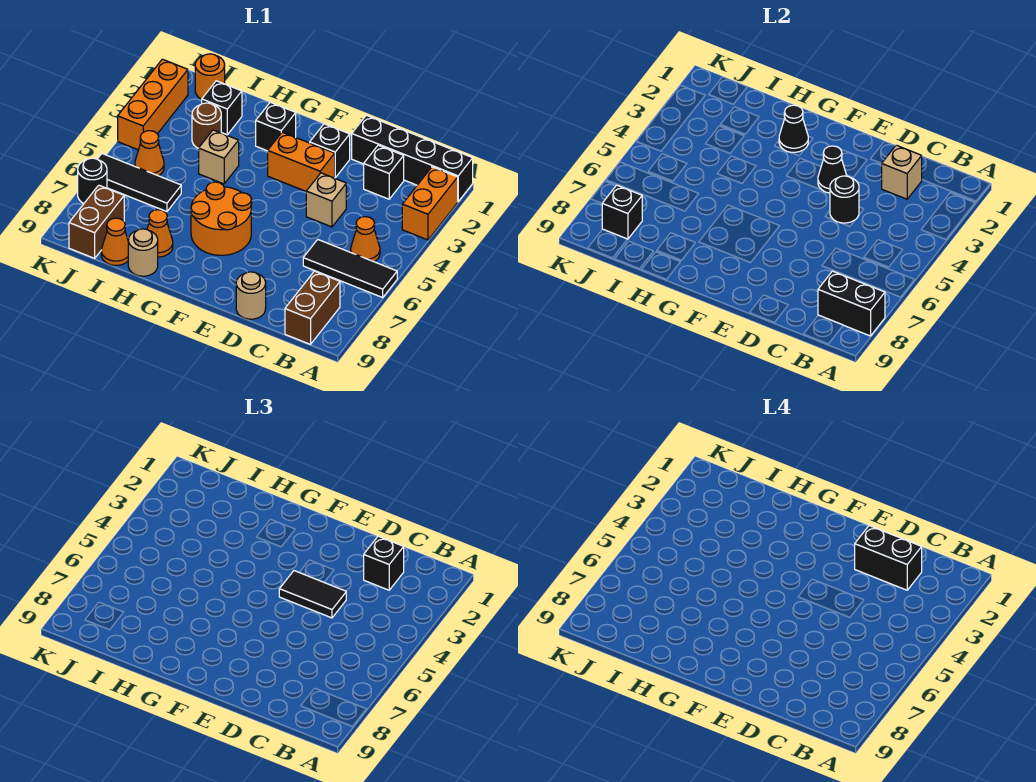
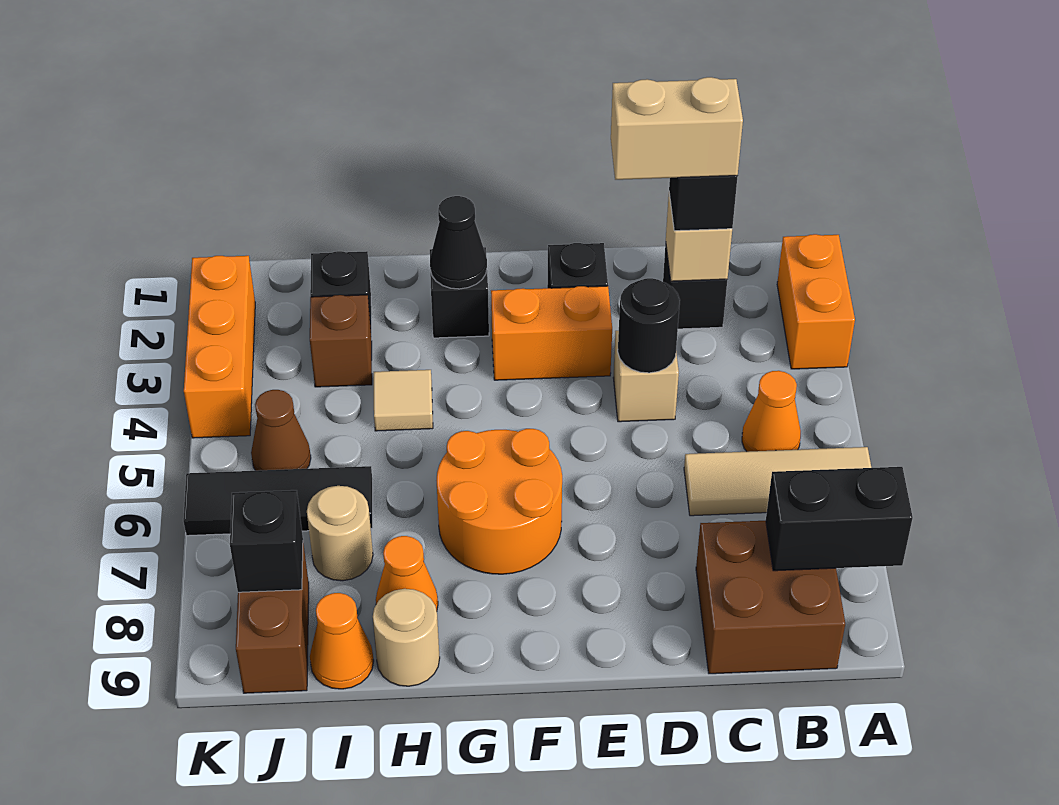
black brick A1:D1 level 1 -> none
black tile A6:C6 level 1 -> tan tile A6:C6 level 1
brown brick B8:B9 level 1 -> brown brick B8:C9 level 1
black brick C2:D2 level 4 -> tan brick C2:D2 level 4
black tile D4:E4 level 3 -> none
tan round brick D9 level 1 -> tan round brick I7 level 1
black cone E3 level 2 -> none
tan brick H4 level 1 -> tan tile H4 level 1
brown round brick I3 level 1 -> brown brick I3 level 1
orange round brick J1 level 1 -> none
orange cone J5 level 1 -> brown cone J5 level 1
black round brick K7 level 1 -> none

